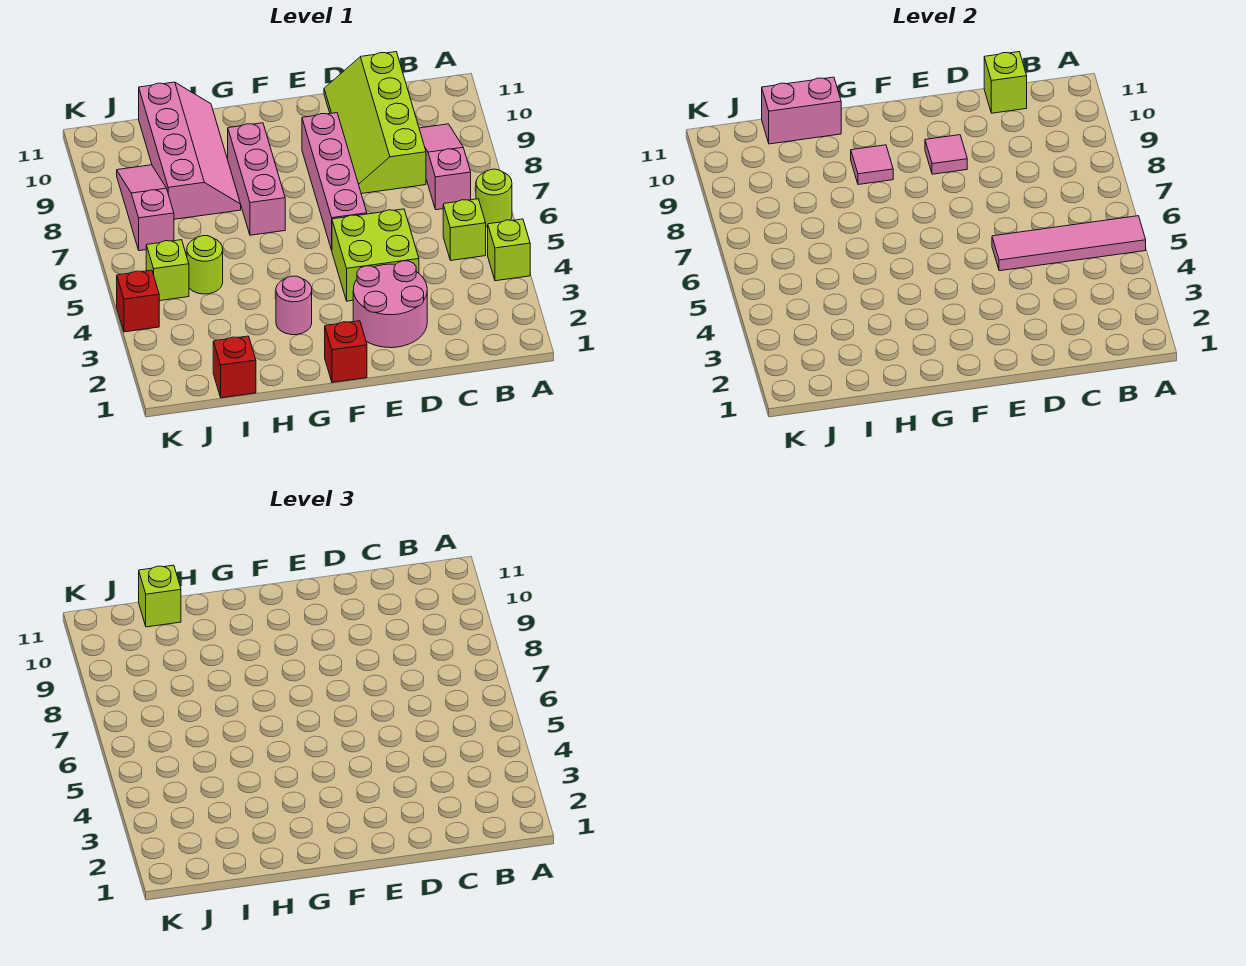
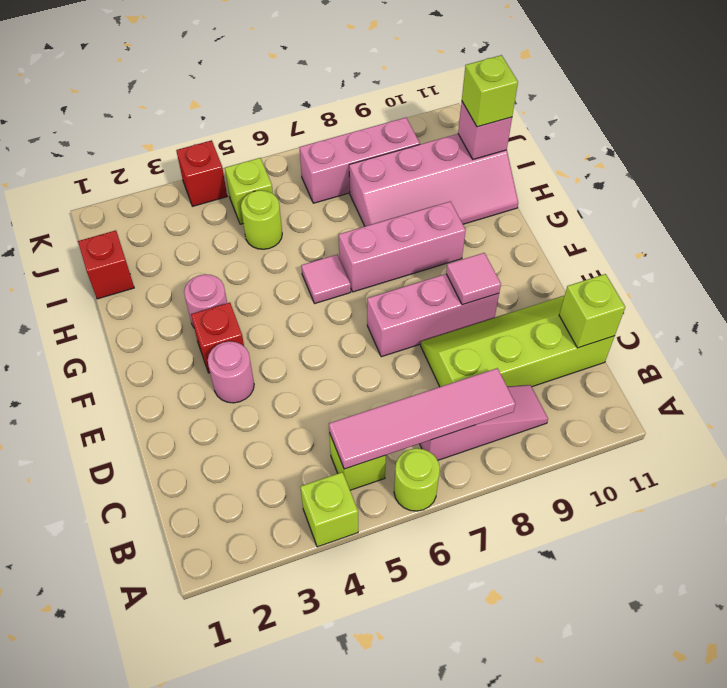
pink tile A5:D5 level 2 -> pink tile B5:B8 level 2
pink round brick D2:E3 level 1 -> pink round brick E3 level 1
lime brick D4:E5 level 1 -> none
pink brick E6:E9 level 1 -> pink brick E7:E9 level 1
red brick F1 level 1 -> red brick F3 level 1
pink tile G9 level 2 -> pink tile G6 level 1
pink brick H11:I11 level 2 -> pink brick I11 level 2
pink slope J7:J9 level 1 top 7 -> pink brick J7:J9 level 1

